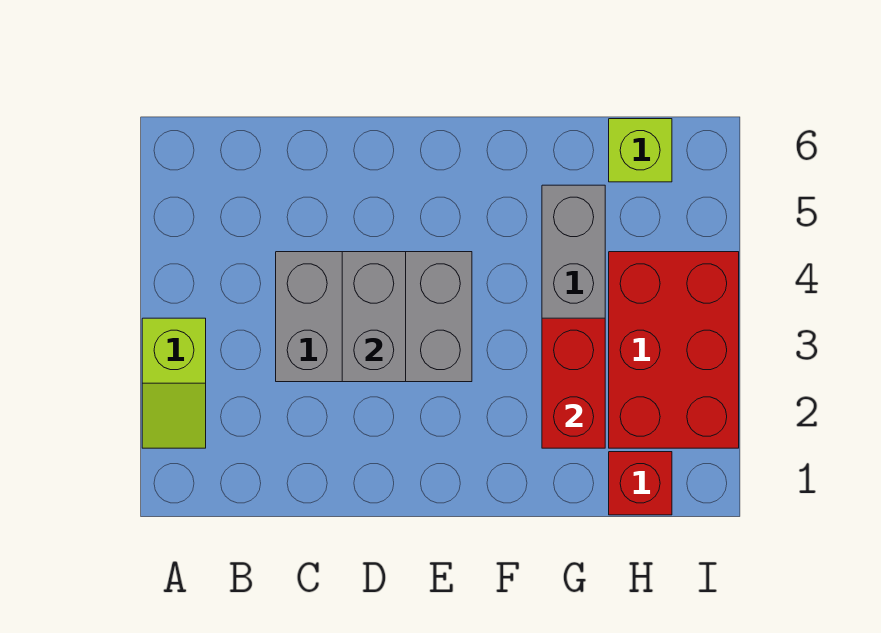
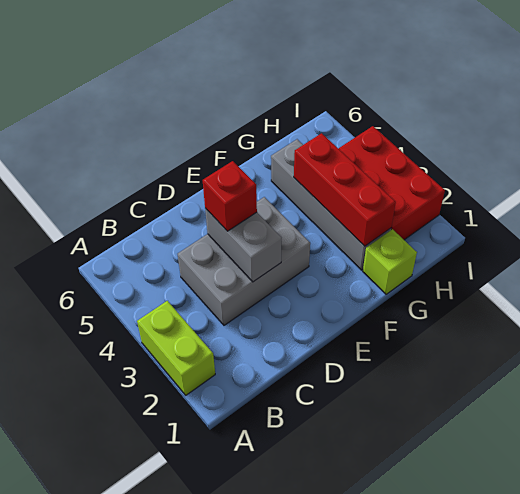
lime slope A2:A3 level 1 top 3 -> lime brick A2:A3 level 1
red brick G2:G3 level 2 -> red brick G2:G4 level 2
red brick H1 level 1 -> red brick D4 level 3
lime brick H6 level 1 -> lime brick G1 level 1

